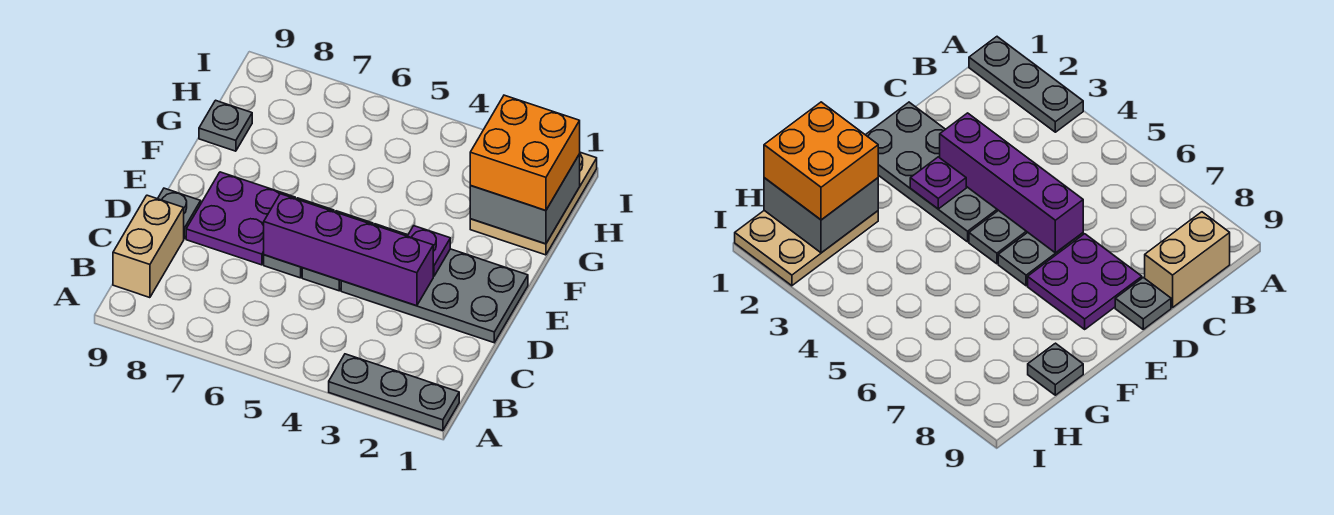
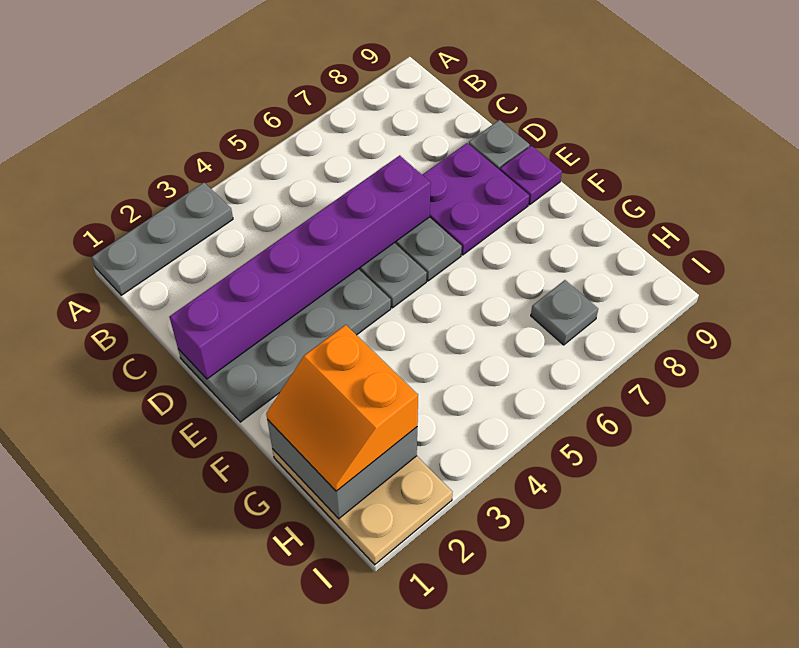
tan brick B9:C9 level 1 -> none
purple brick D3:D6 level 2 -> purple brick D1:D6 level 2
purple plate E3 level 2 -> purple plate E9 level 1
orange brick G1:H2 level 3 -> orange slope G1:H2 level 3 top 2
grey plate G9 level 1 -> grey plate H7 level 1

